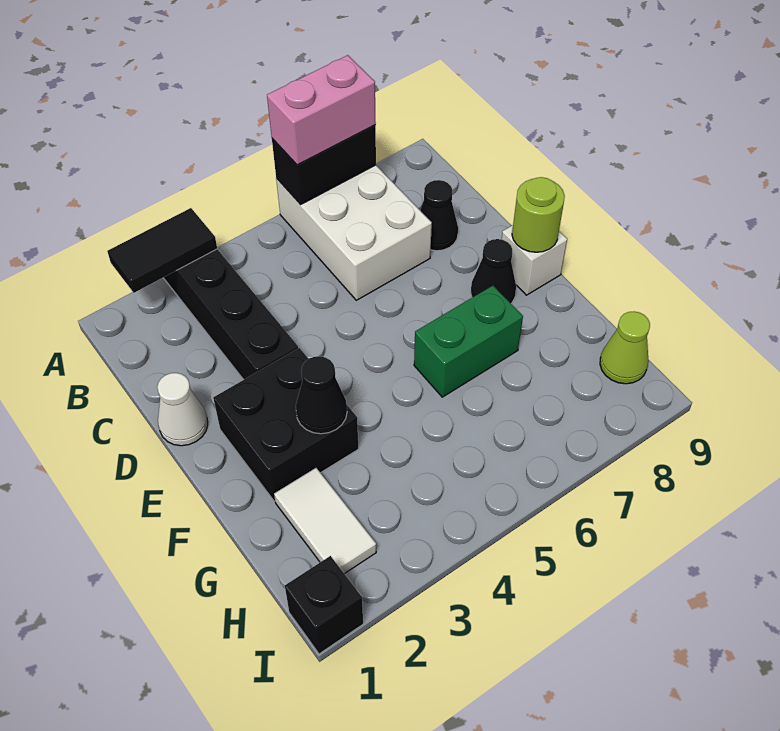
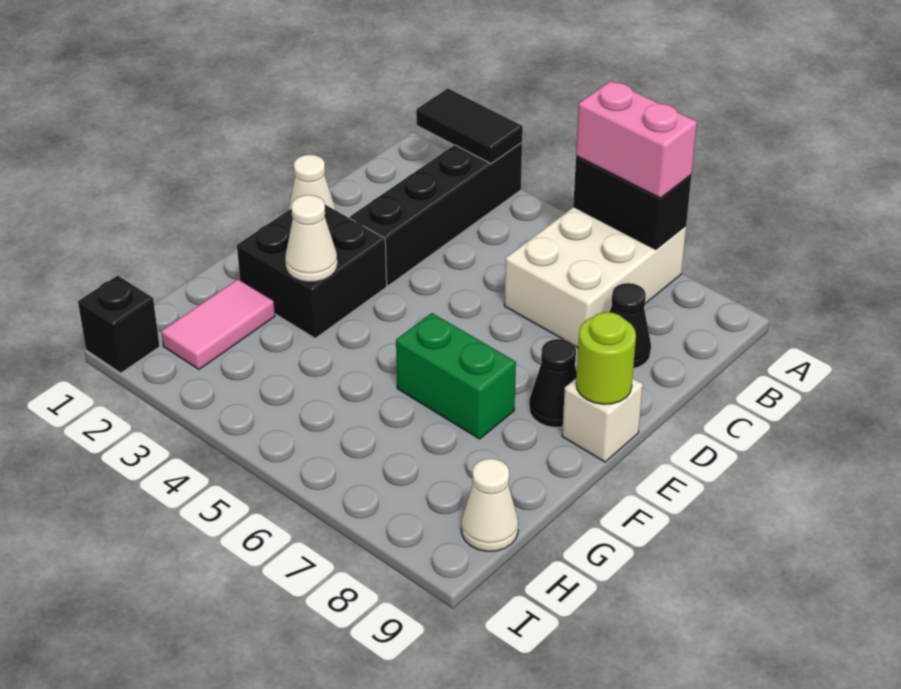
black cone F3 level 2 -> white cone F3 level 2
white tile G2:H2 level 1 -> pink tile G2:H2 level 1
lime cone H9 level 1 -> white cone H9 level 1

